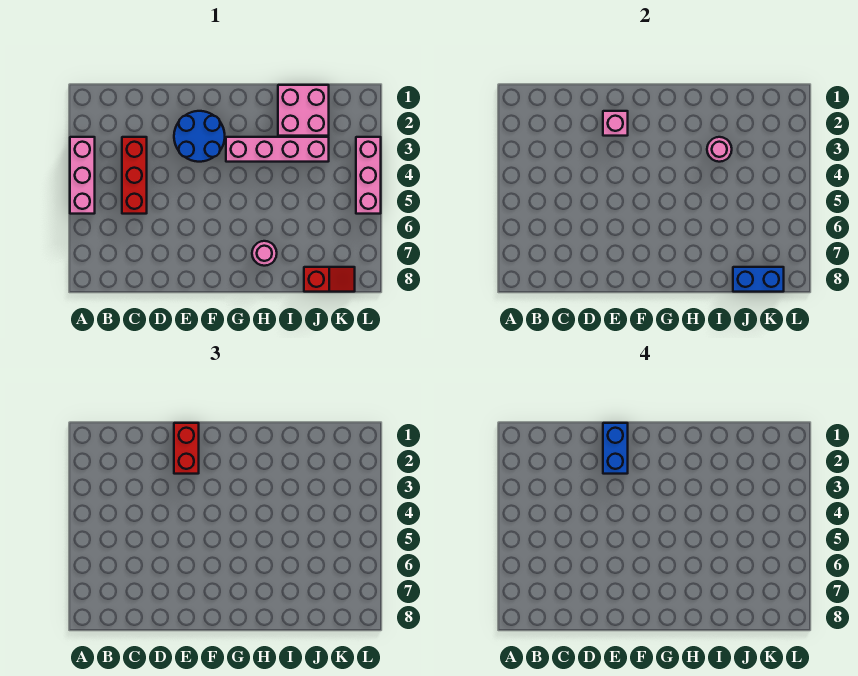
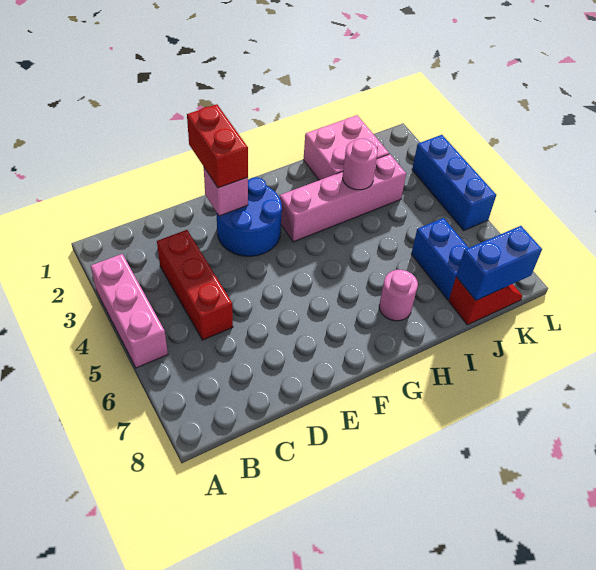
blue brick E1:E2 level 4 -> blue brick J6:J7 level 1
pink brick L3:L5 level 1 -> blue brick L3:L5 level 1

